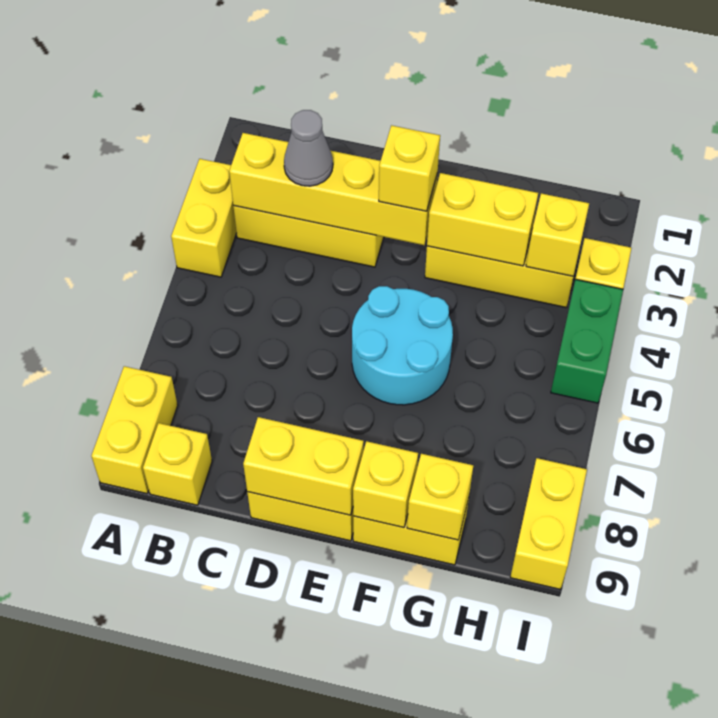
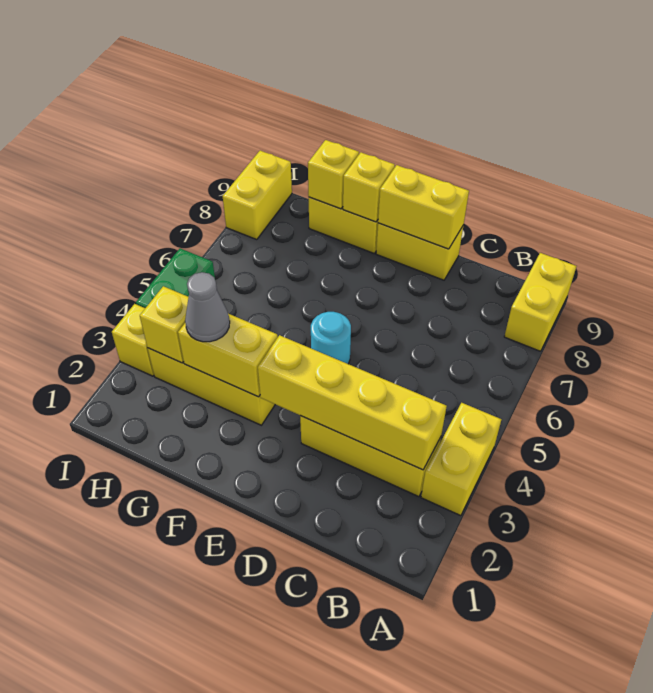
yellow brick B9 level 1 -> none
grey cone C3 level 3 -> grey cone G3 level 3
yellow brick E3 level 3 -> none
cyan round brick E5:F6 level 1 -> cyan round brick E5 level 1

